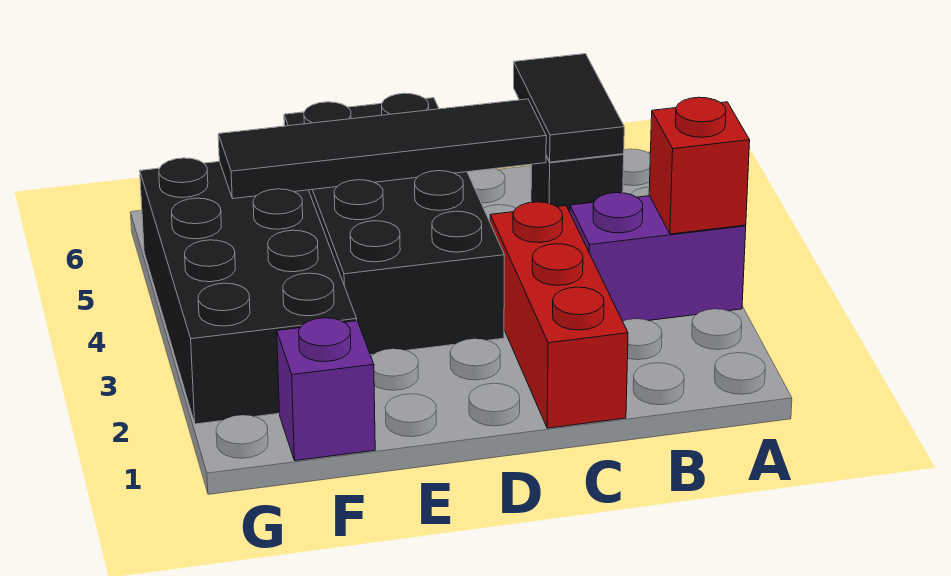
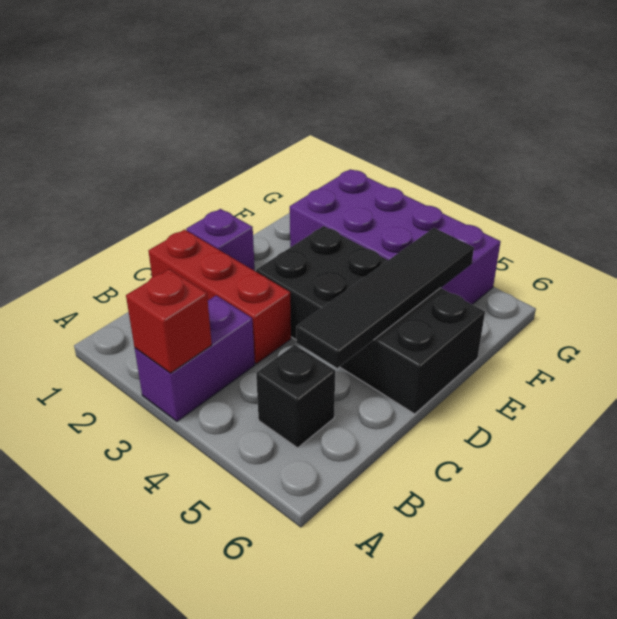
black tile B5:B6 level 2 -> none
purple brick F1 level 1 -> purple brick D1 level 1
black brick F2:G5 level 1 -> purple brick F2:G5 level 1

